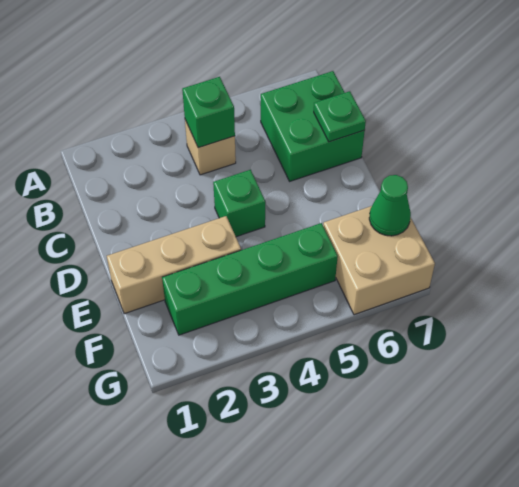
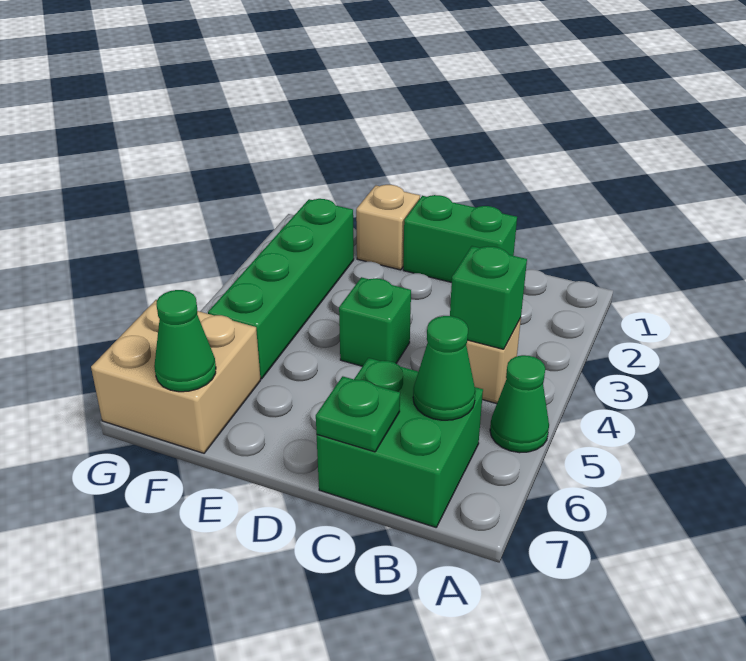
none -> green cone A5 level 1
none -> green cone B6 level 2
none -> green brick C1:D1 level 1
tan brick E1:E3 level 1 -> tan brick E1 level 1

